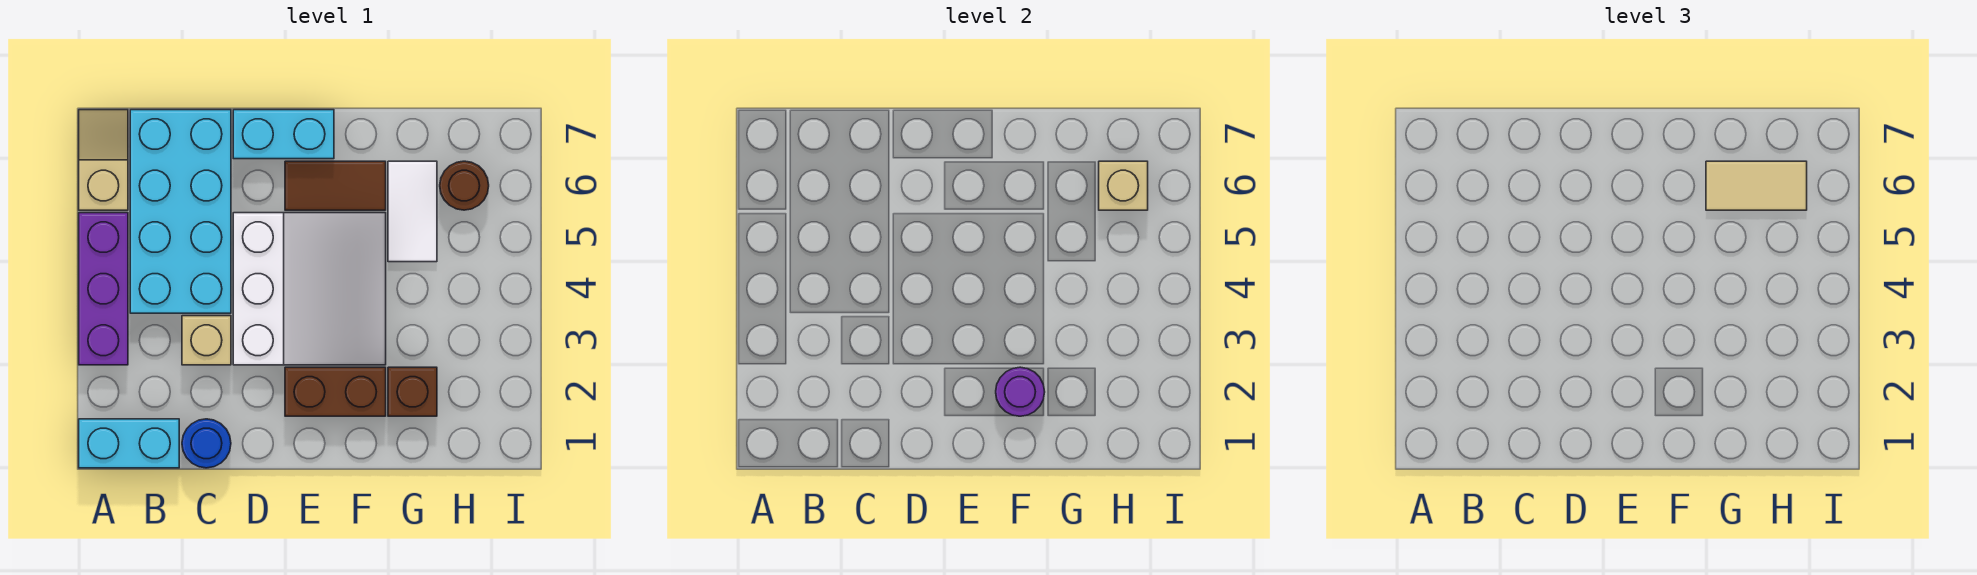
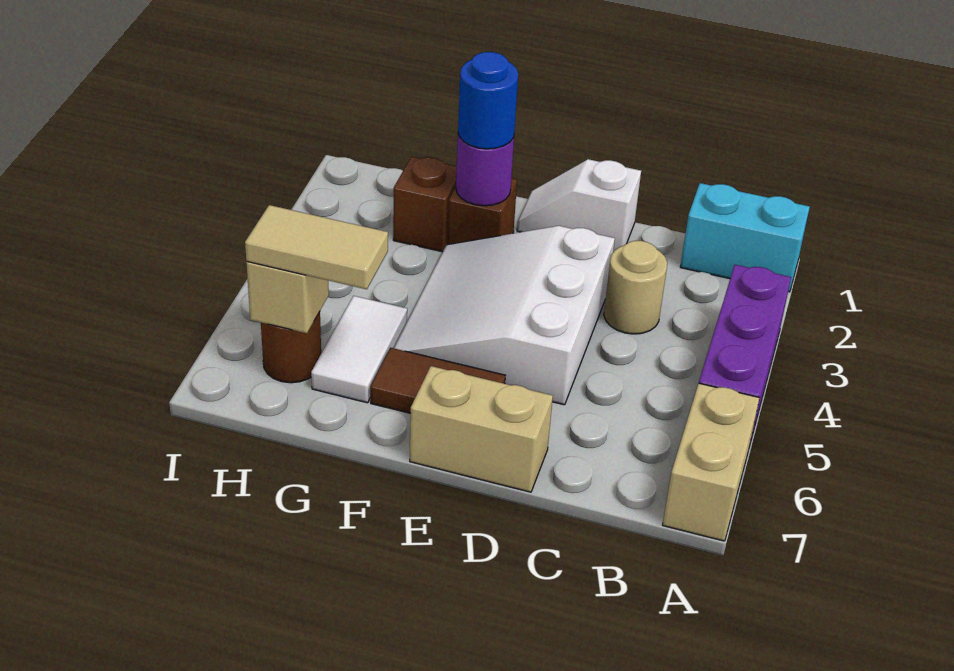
tan slope A6:A7 level 1 top 6 -> tan brick A6:A7 level 1
cyan brick B4:C7 level 1 -> none
blue round brick C1 level 1 -> blue round brick F2 level 3
tan brick C3 level 1 -> tan round brick C3 level 1
none -> white slope D1:E1 level 1 top D
cyan brick D7:E7 level 1 -> tan brick D7:E7 level 1
brown brick E2:F2 level 1 -> brown brick F2 level 1

